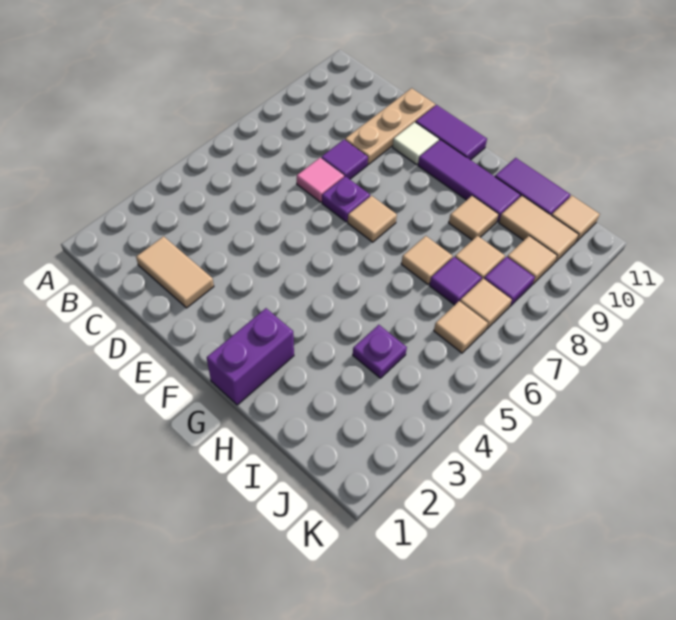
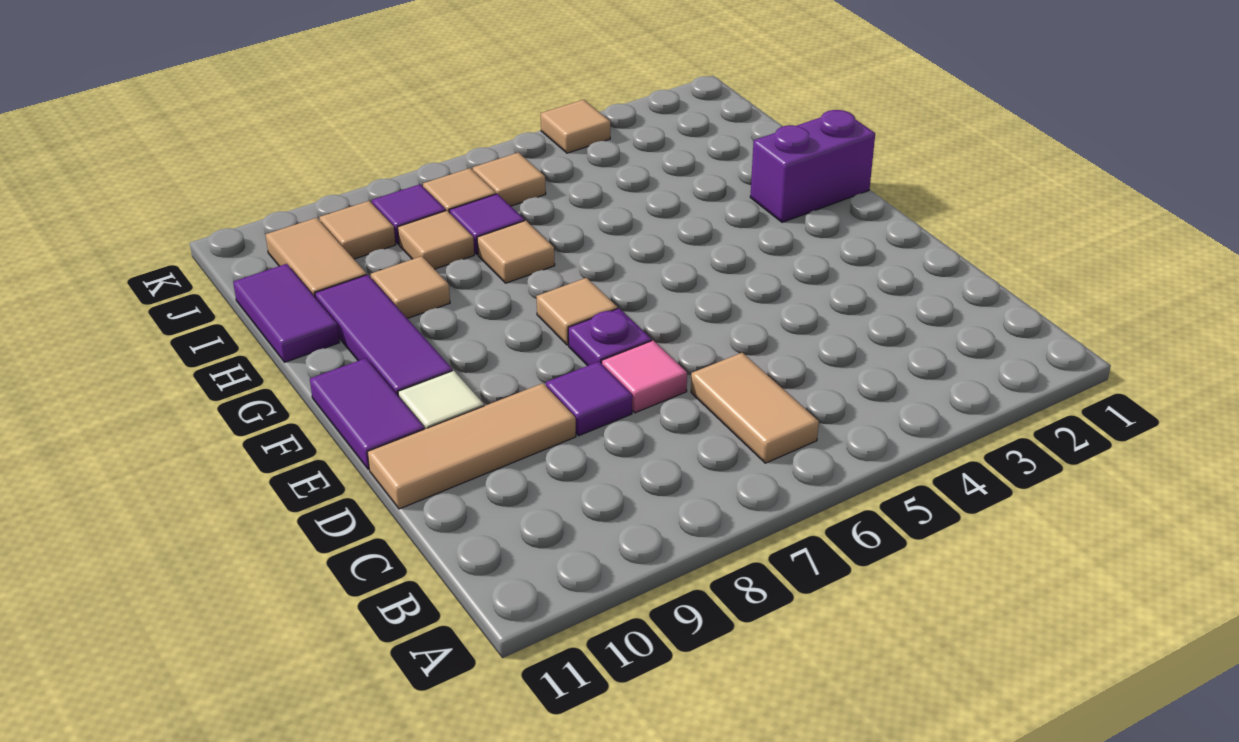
tan tile C2:D2 level 1 -> tan tile B6:C6 level 1
tan plate D9:D11 level 1 -> tan tile D9:D11 level 1
purple plate I4 level 1 -> none
tan tile J11 level 1 -> tan tile K4 level 1

